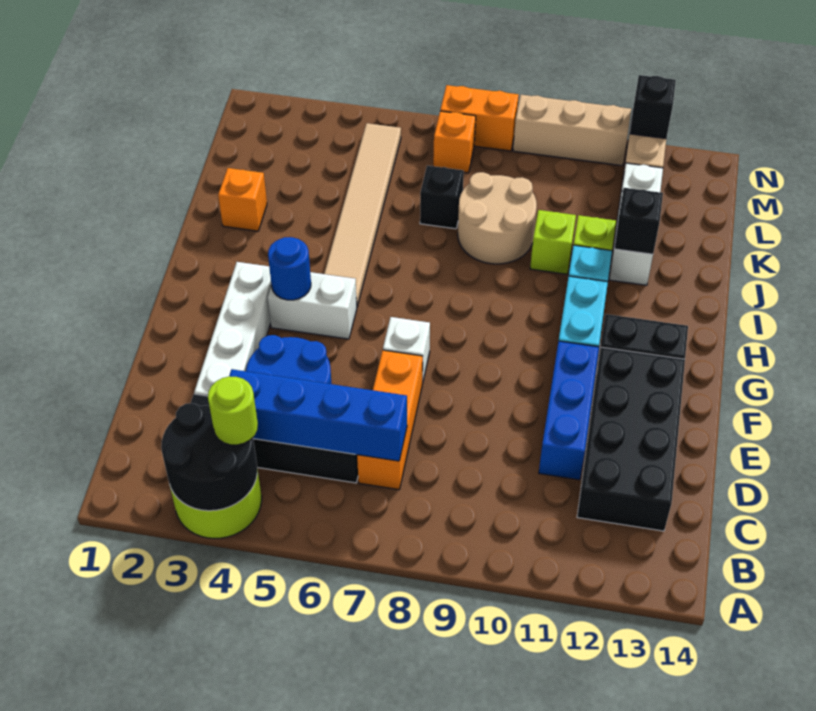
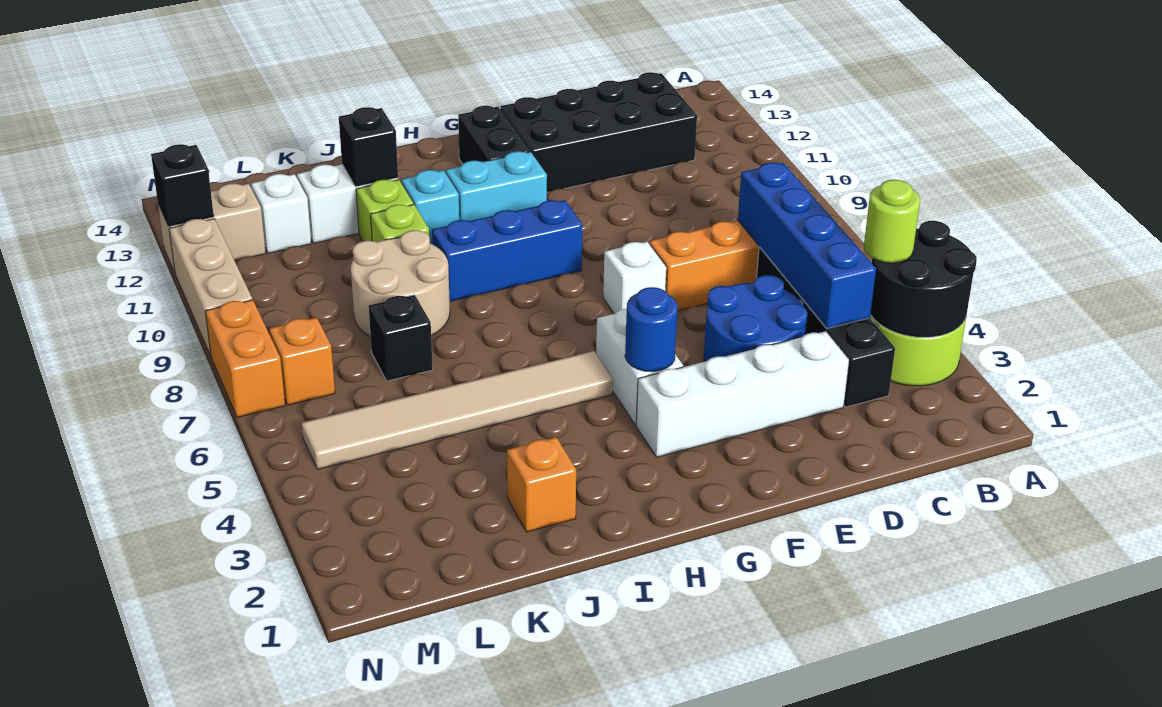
blue brick D11:F11 level 1 -> blue brick G9:I9 level 1

